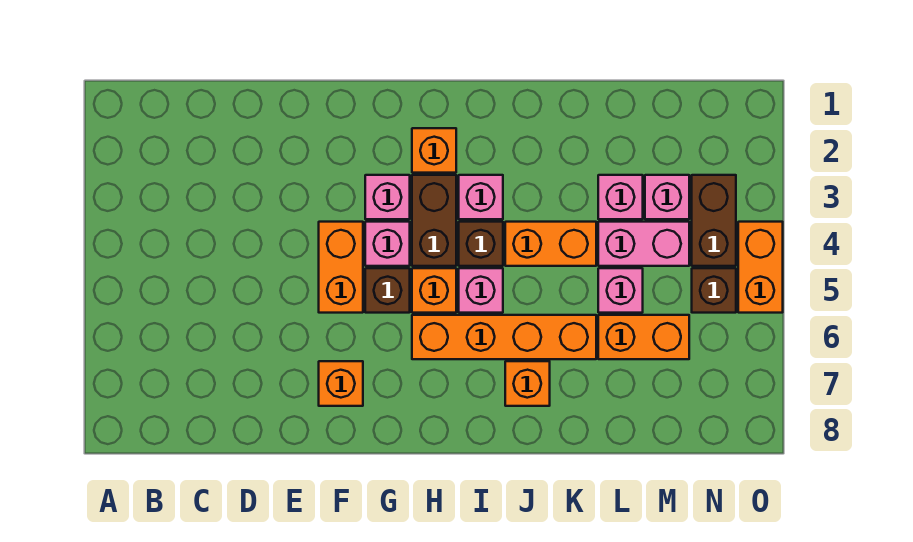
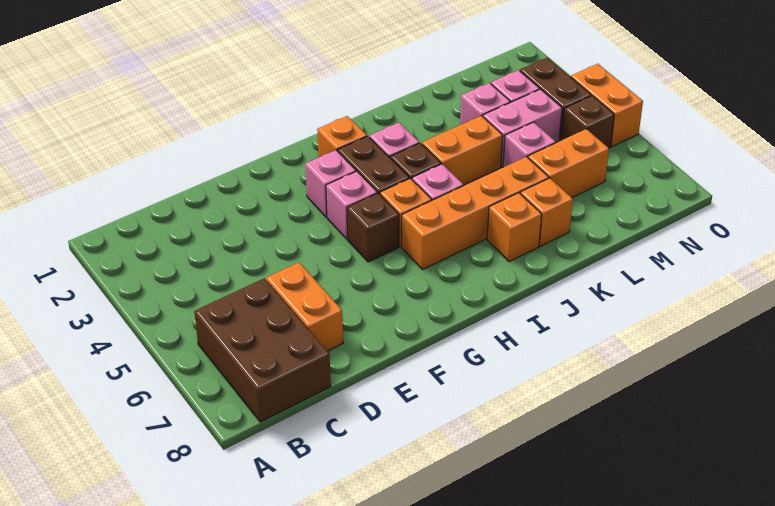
none -> brown brick B6:C8 level 1
orange brick F4:F5 level 1 -> orange brick D6:D7 level 1
orange brick F7 level 1 -> orange brick K7 level 1

